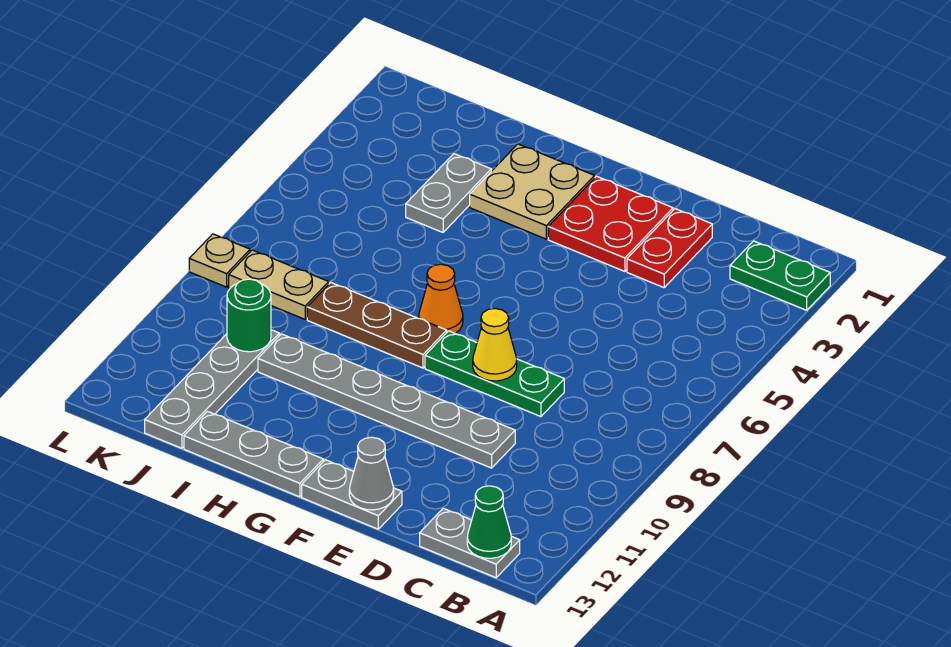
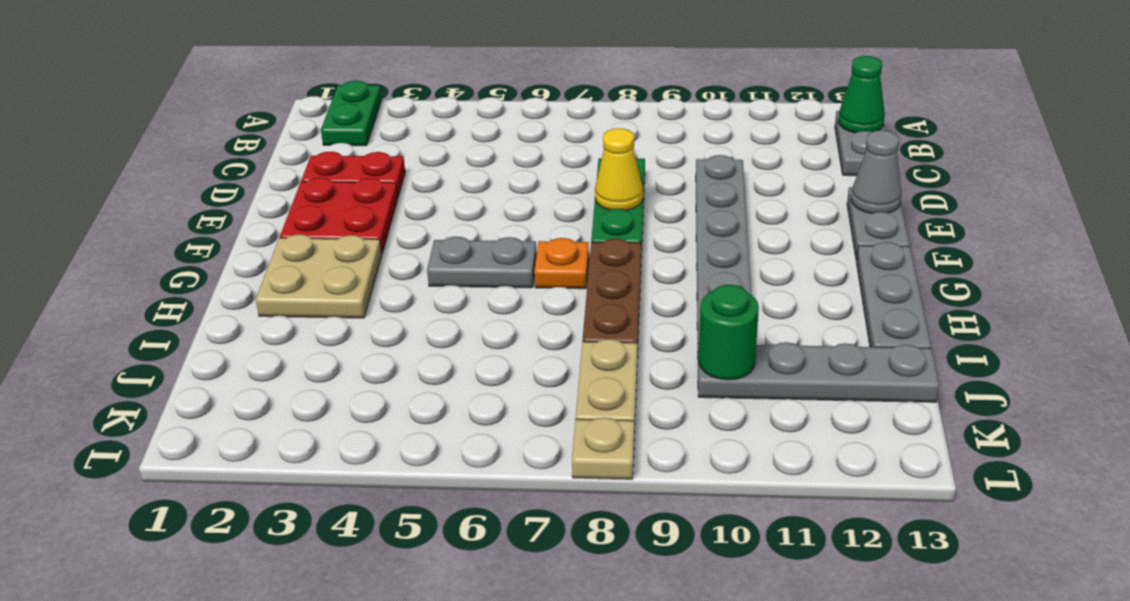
orange cone G7 level 1 -> orange plate G7 level 1
grey plate I3:I4 level 1 -> grey plate G5:G6 level 1

